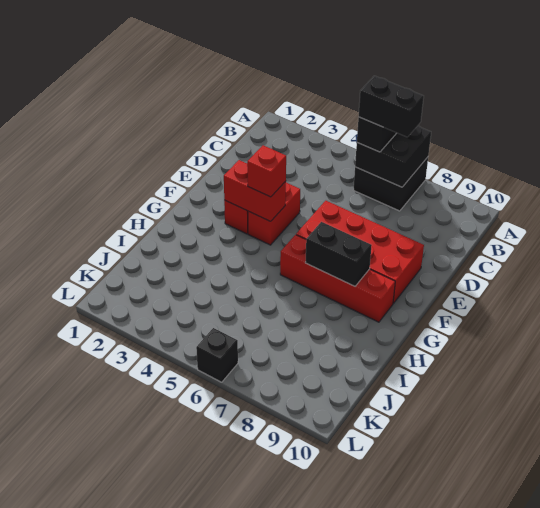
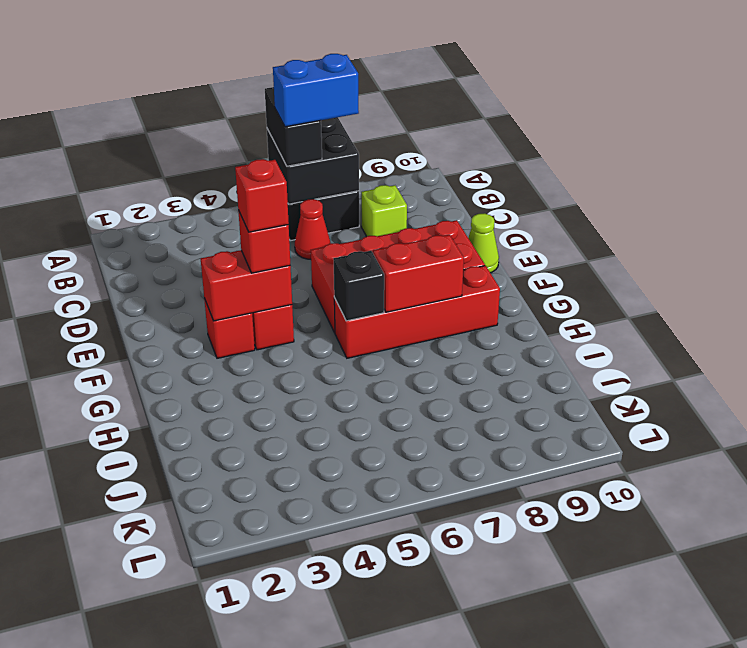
black brick B6:B7 level 4 -> blue brick B6:B7 level 4
none -> red cone C6 level 1
none -> lime brick C8 level 1
none -> lime cone E10 level 1
none -> red brick F4 level 4
black brick G7:G8 level 2 -> red brick G7:G8 level 2
black brick L6 level 1 -> black brick G6 level 2

